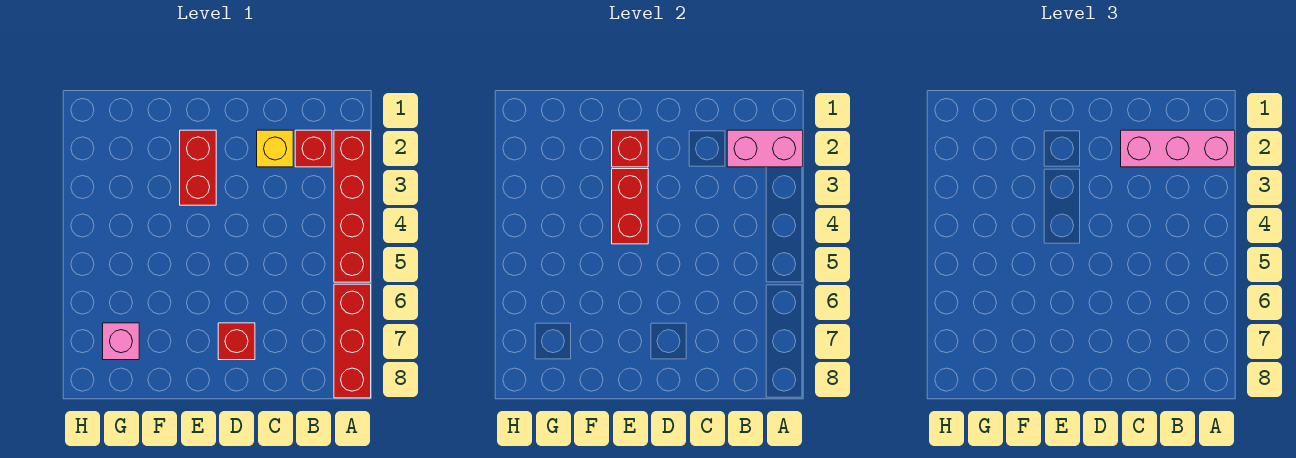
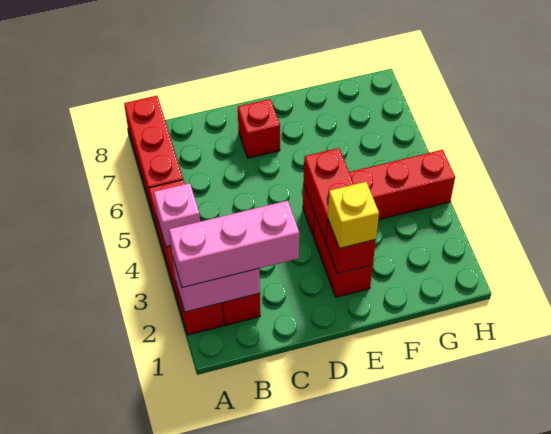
yellow brick C2 level 1 -> yellow brick E2 level 3
none -> red brick E4:H4 level 1
pink brick G7 level 1 -> pink brick A4 level 2

